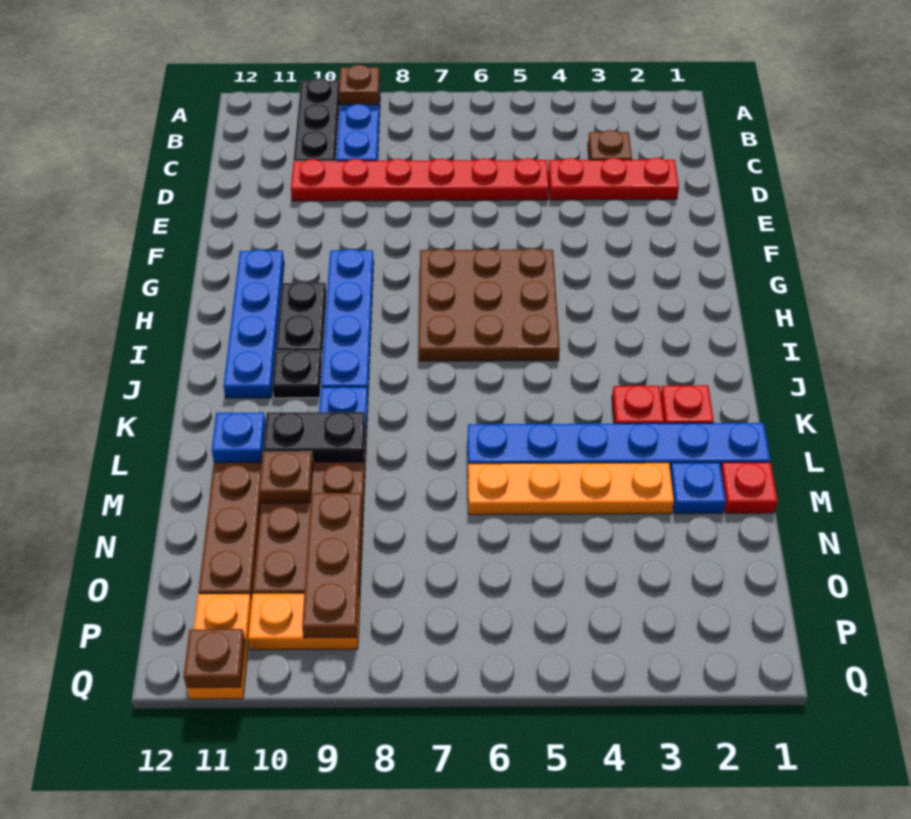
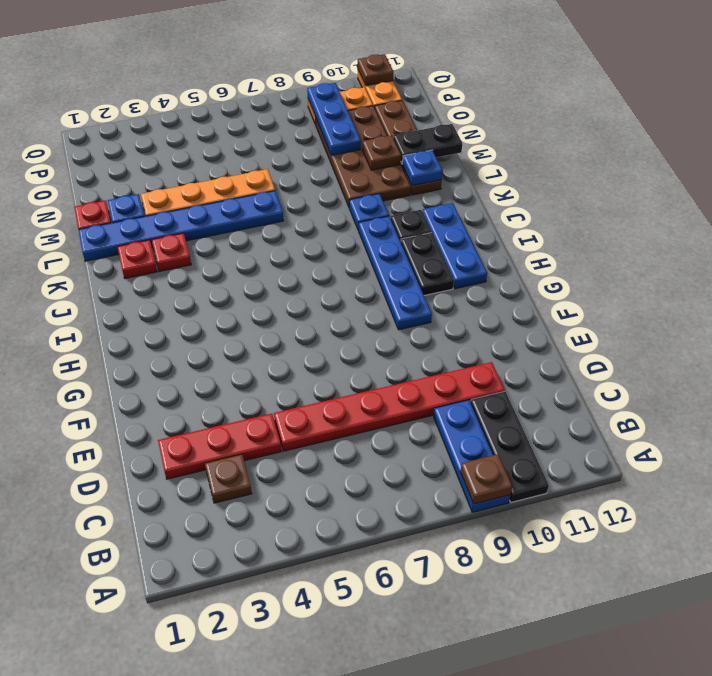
brown plate G5:I7 level 1 -> none
blue plate G11:J11 level 1 -> blue plate H11:J11 level 1
black plate L9:L10 level 2 -> black plate M11:M12 level 2
brown plate N9:P9 level 2 -> blue plate N9:P9 level 2

